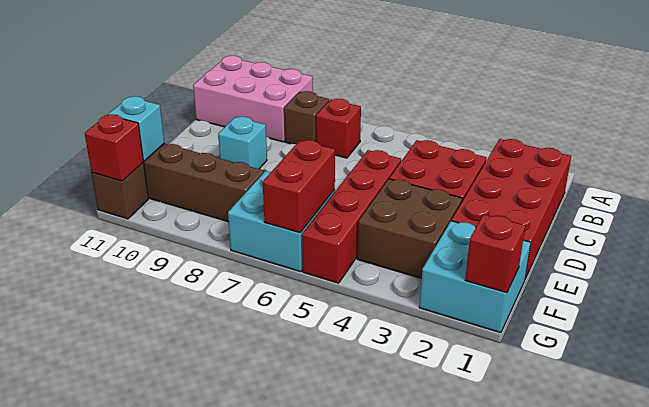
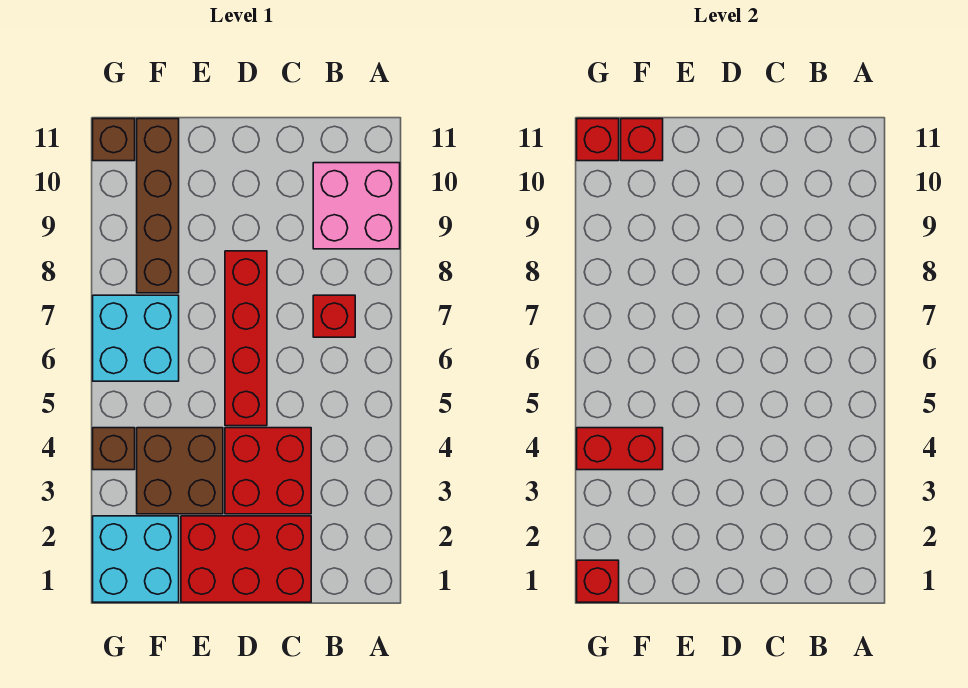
pink brick A9:B11 level 1 -> pink brick A9:B10 level 1
red brick B1:E2 level 1 -> red brick C1:E2 level 1
brown brick B8 level 1 -> brown brick G4 level 1
red brick D5:G5 level 1 -> red brick D5:D8 level 1
cyan brick D9 level 1 -> none
red brick F6:G6 level 2 -> red brick F4:G4 level 2
cyan brick F11 level 2 -> red brick F11 level 2

